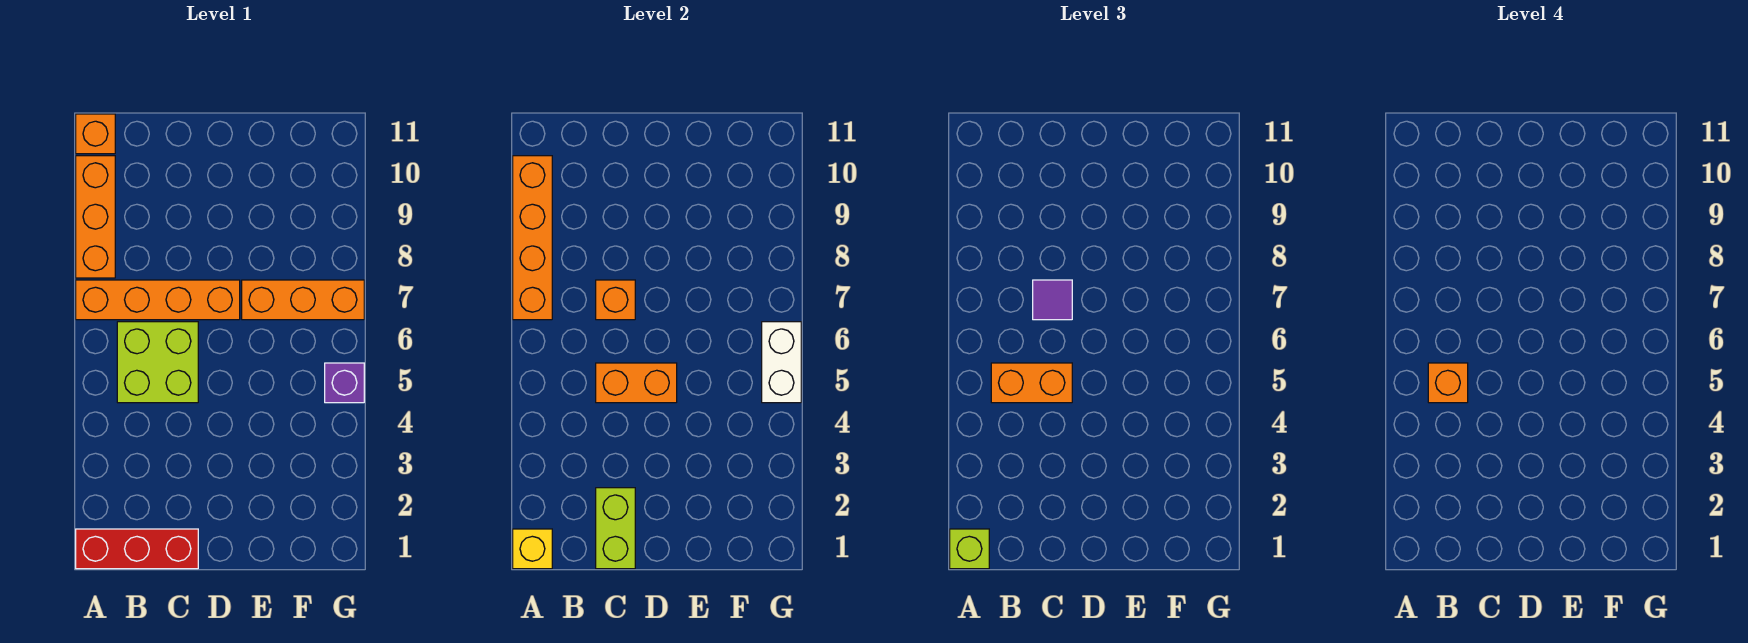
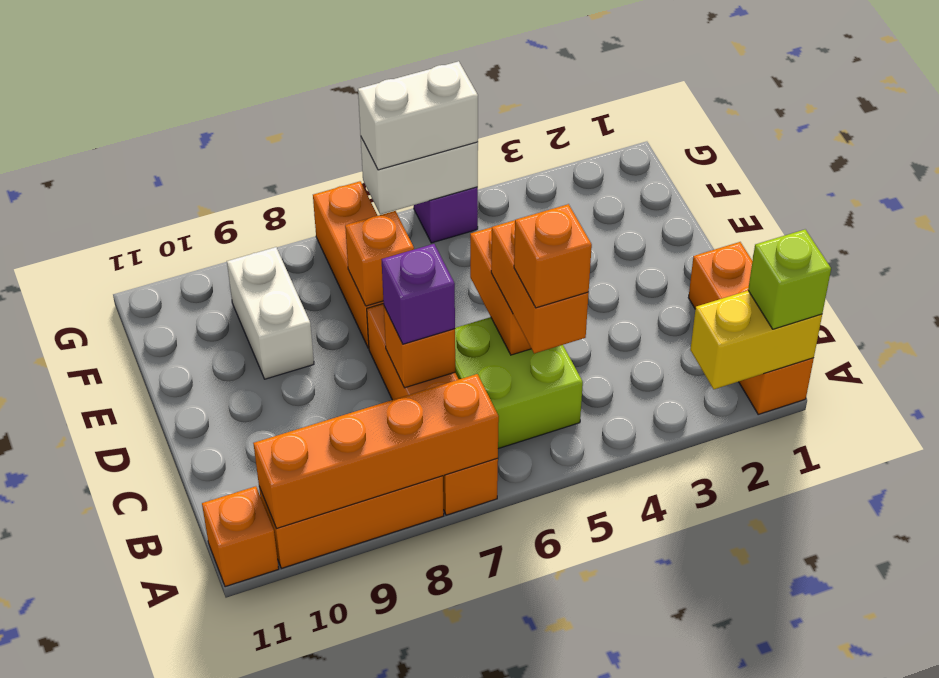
red brick A1:C1 level 1 -> orange brick A1:C1 level 1
yellow brick A1 level 2 -> yellow brick A1:A2 level 2
lime brick C1:C2 level 2 -> none
purple tile C7 level 3 -> purple brick C7 level 3
none -> orange brick E7 level 2
none -> white brick E9:F9 level 1
none -> white brick G5:G6 level 3

